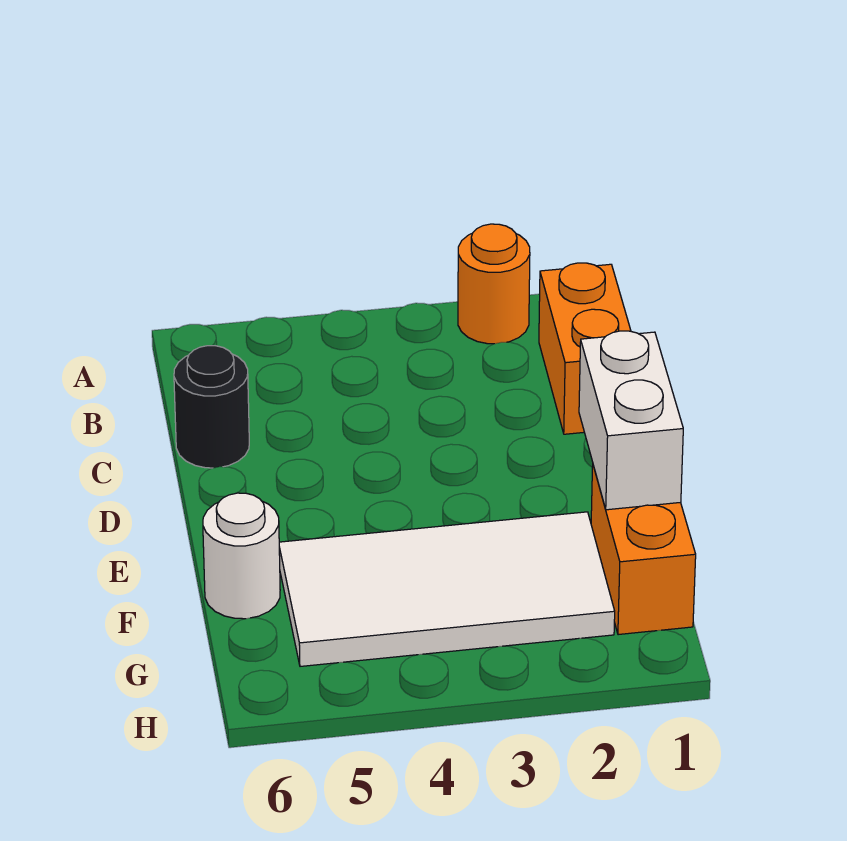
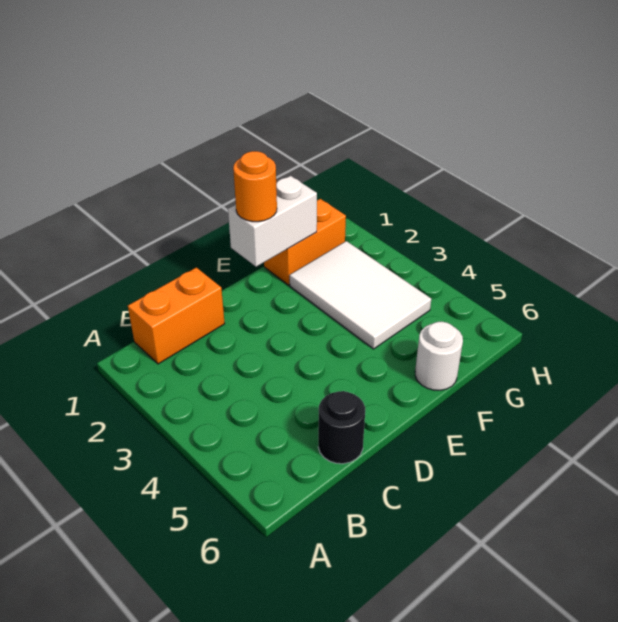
orange round brick A2 level 1 -> orange round brick E1 level 3
white tile F2:G5 level 1 -> white tile F2:G4 level 1

